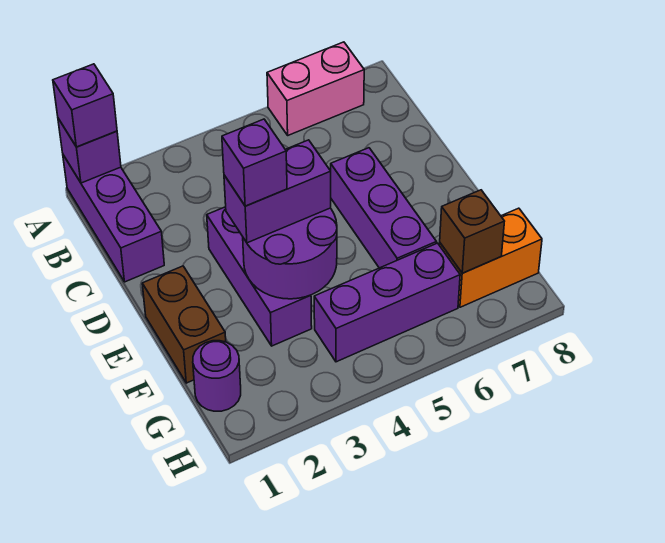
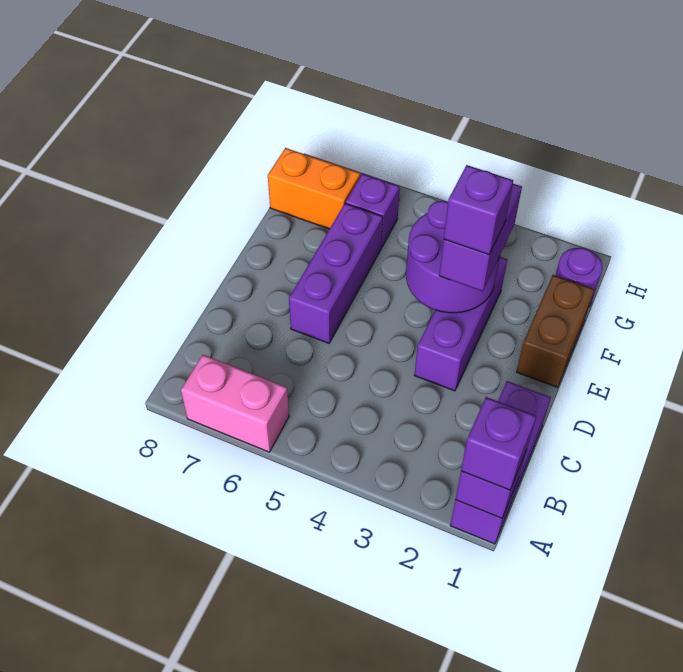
purple brick E3:E4 level 3 -> purple brick E3:F3 level 3
purple brick G4:G6 level 1 -> purple brick G6 level 1
brown brick G7 level 2 -> none

